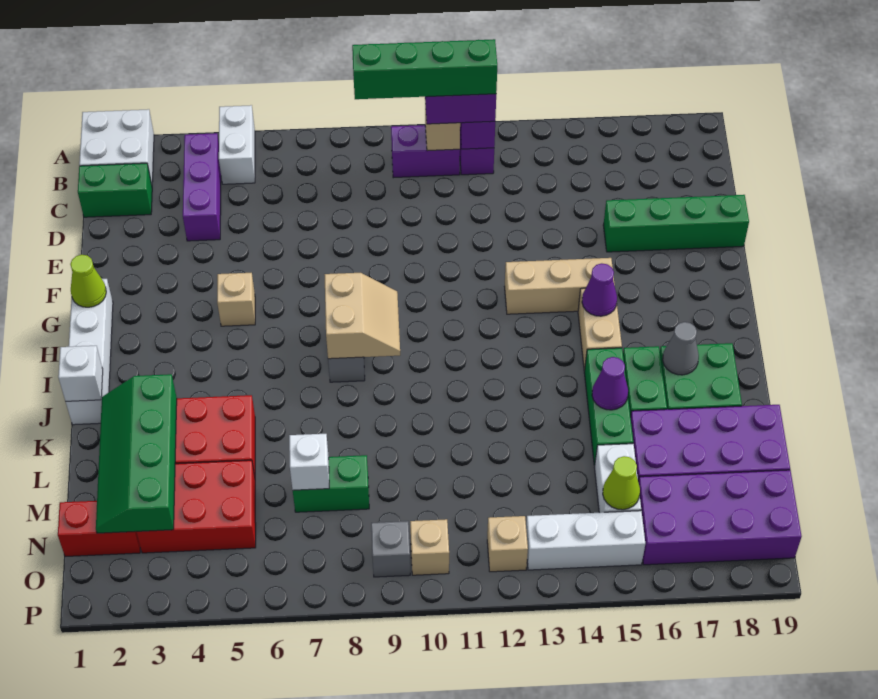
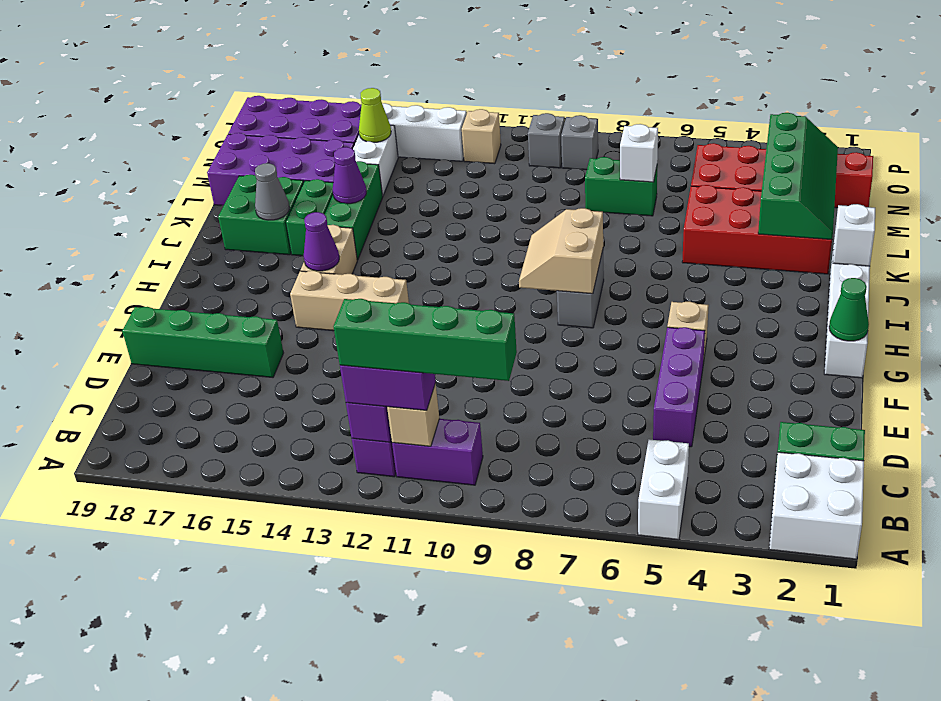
purple brick B4:D4 level 1 -> purple brick D5:F5 level 1
lime cone G1 level 2 -> green cone G1 level 2
tan brick O10 level 1 -> grey brick O10 level 1

